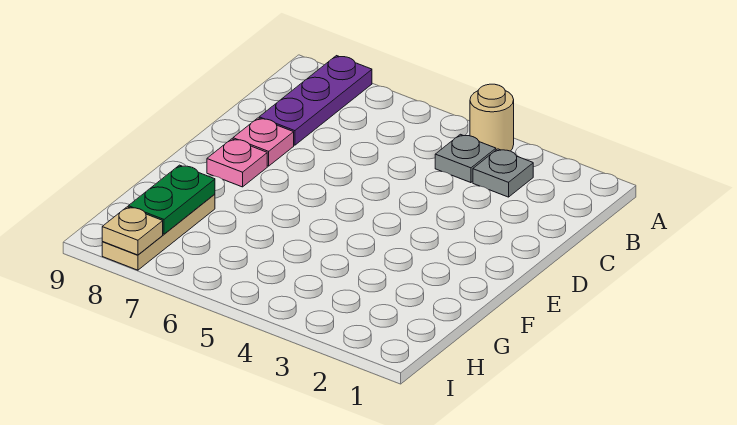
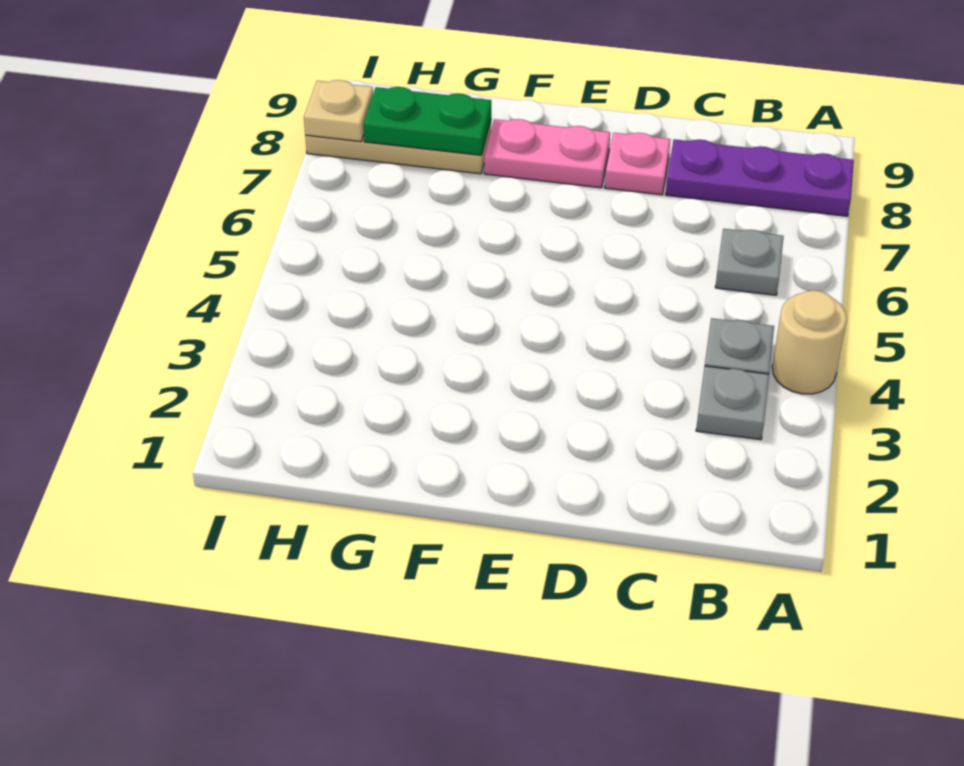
none -> grey plate B6 level 1
pink plate E8 level 1 -> pink plate E8:F8 level 1

